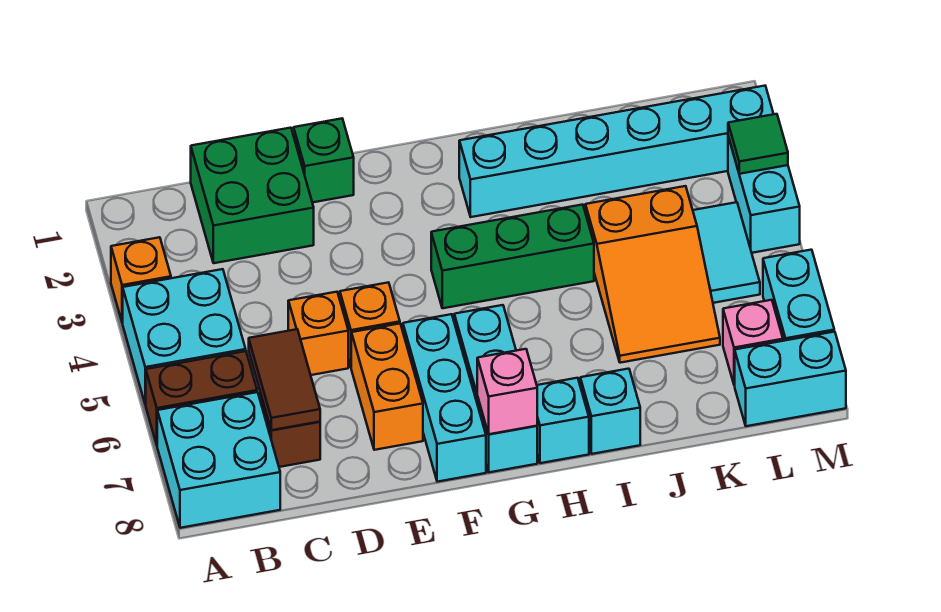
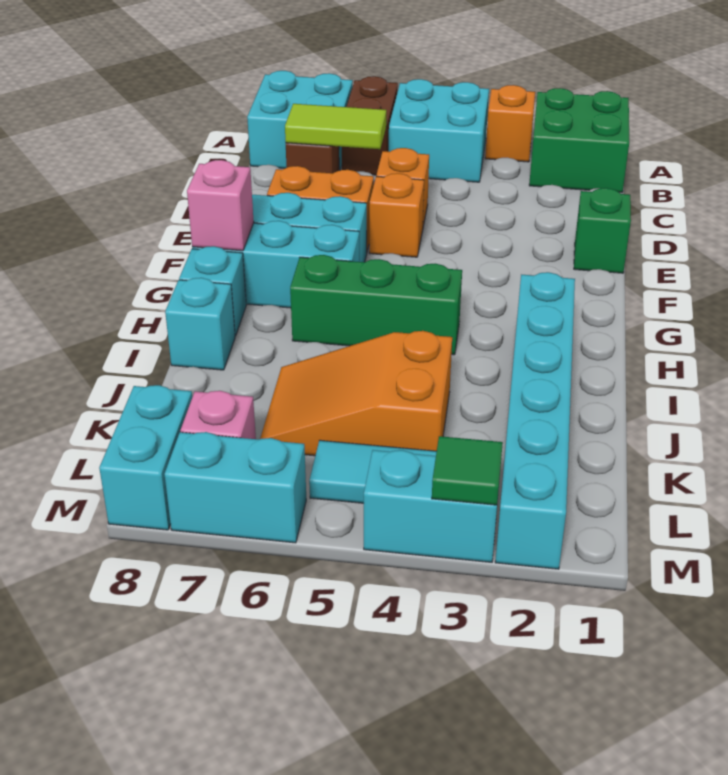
green brick C1:D2 level 1 -> green brick A1:B2 level 1
brown tile C6:C7 level 2 -> lime tile C6:C7 level 2
green brick G4:I4 level 1 -> green brick H4:H6 level 1

